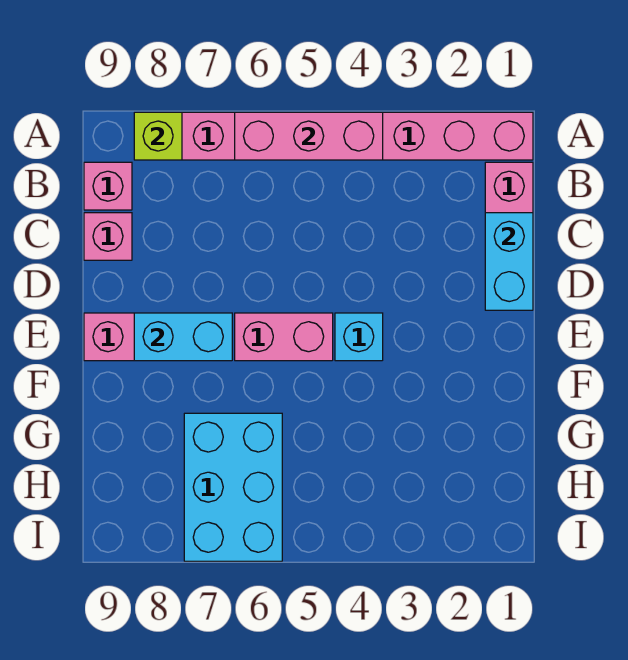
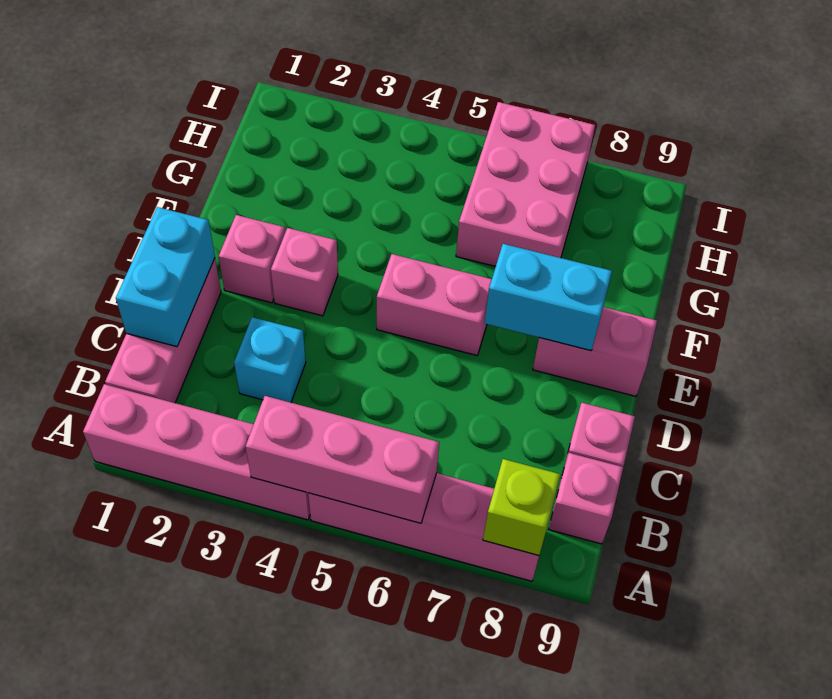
none -> pink brick E2 level 1
none -> pink brick E3 level 1
cyan brick E4 level 1 -> cyan brick C3 level 1
cyan brick G6:I7 level 1 -> pink brick G6:I7 level 1

